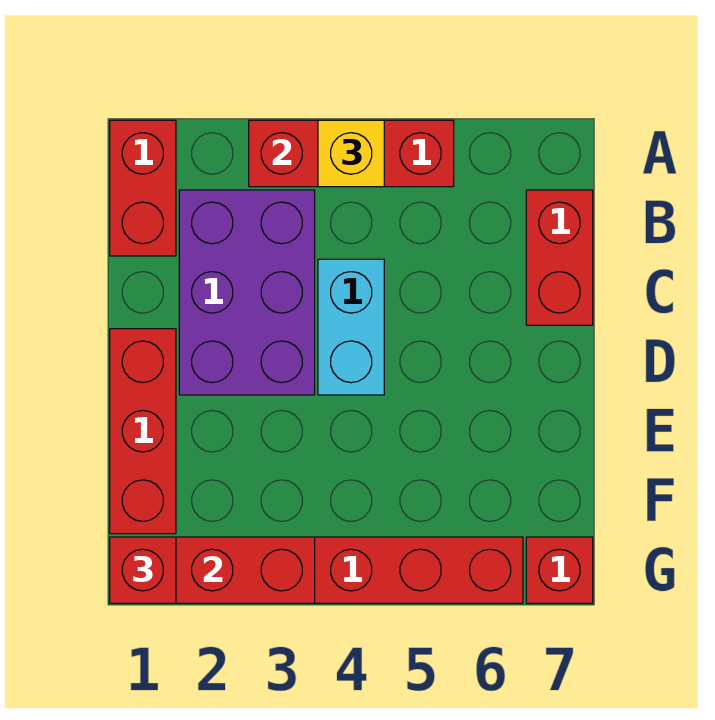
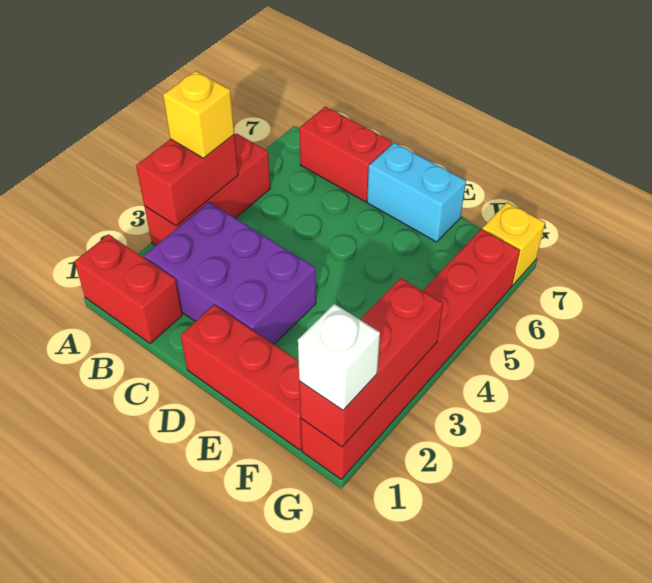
cyan brick C4:D4 level 1 -> cyan brick D7:E7 level 1
red brick G1 level 3 -> white brick G1 level 3
red brick G7 level 1 -> yellow brick G7 level 1

